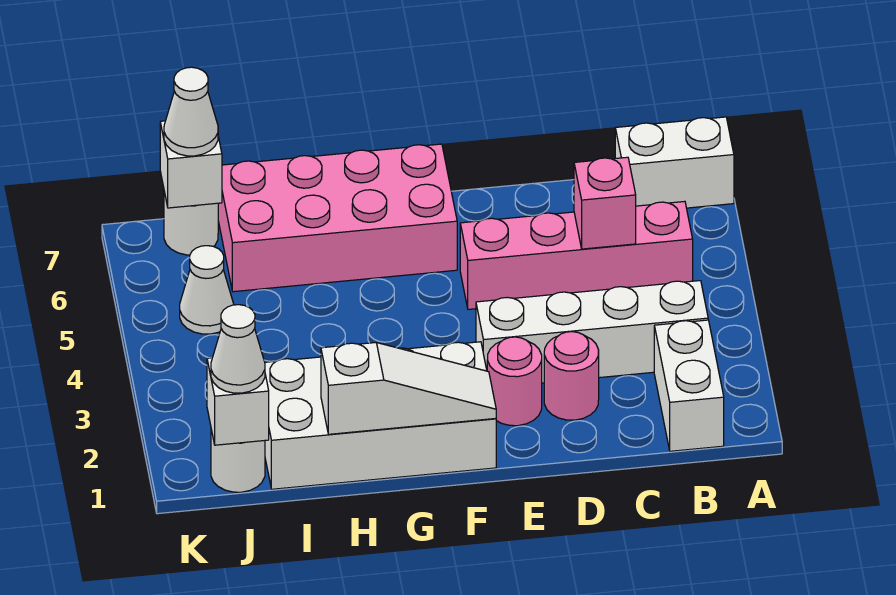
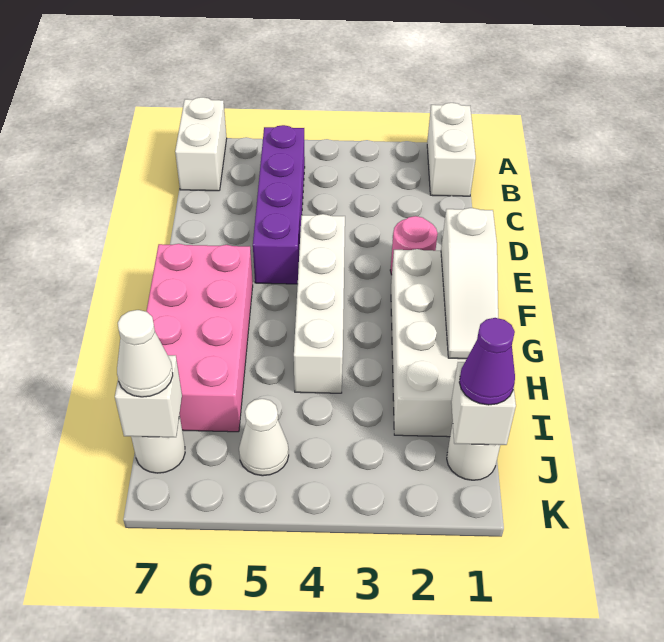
white brick B1:B2 level 1 -> white brick A1:B1 level 1
white brick B3:E3 level 1 -> white brick E4:H4 level 1
pink brick B5:E5 level 1 -> purple brick B5:E5 level 1
pink brick C5 level 2 -> none
pink round brick D2 level 1 -> none
white slope F1:H1 level 2 top H -> white slope F1:H1 level 2 top F
white cone J1 level 3 -> purple cone J1 level 3

